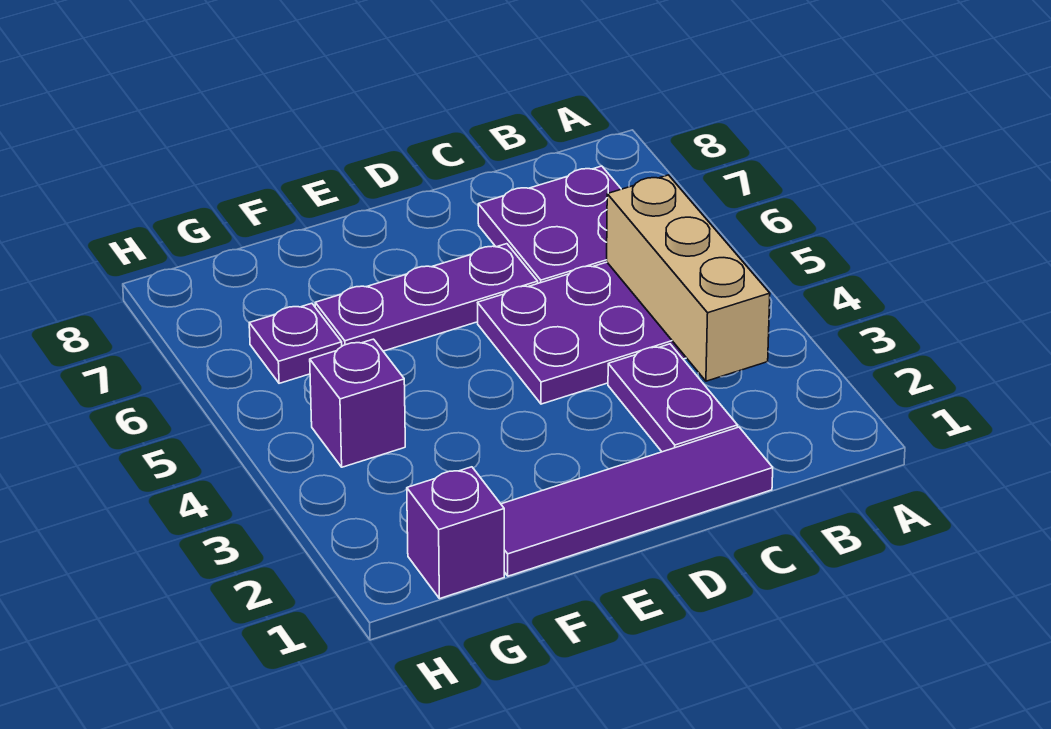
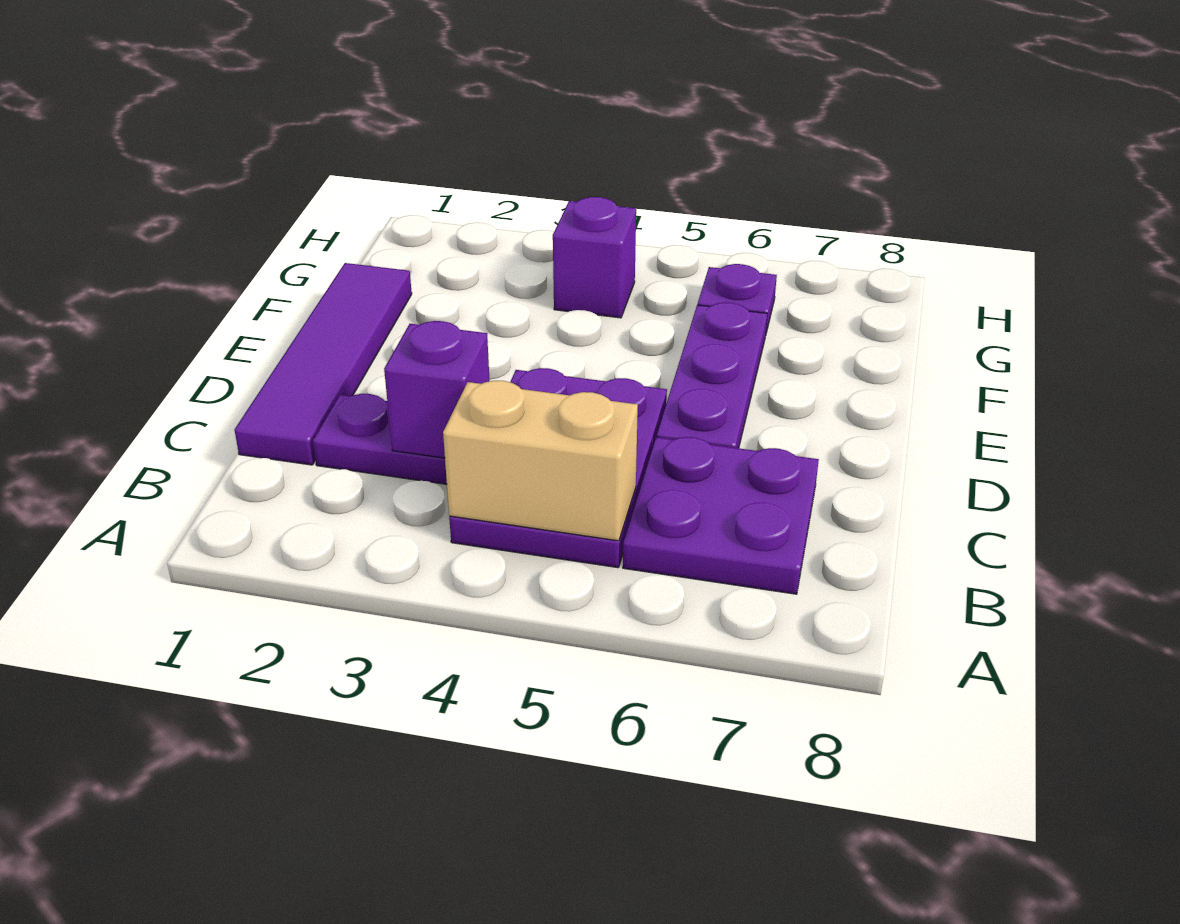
tan brick B3:B5 level 2 -> tan brick B4:B5 level 2
purple brick G1 level 1 -> purple brick C3 level 2

